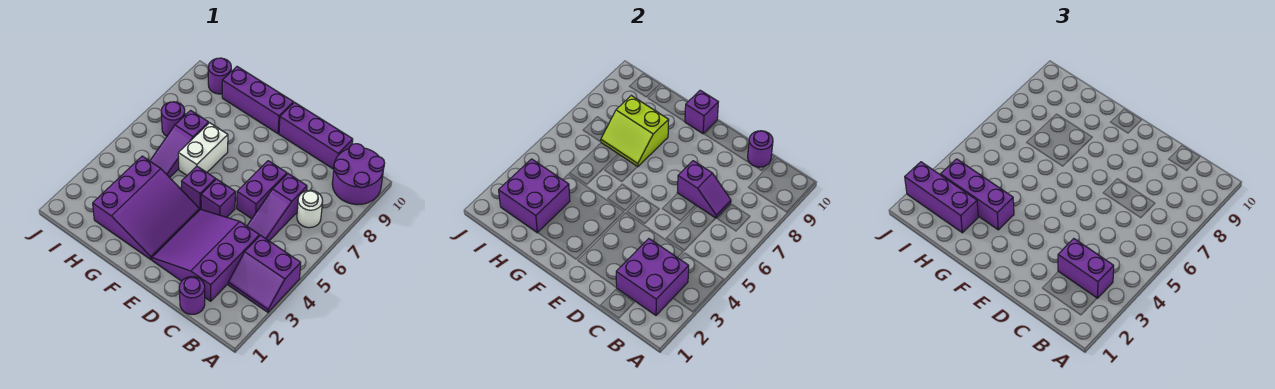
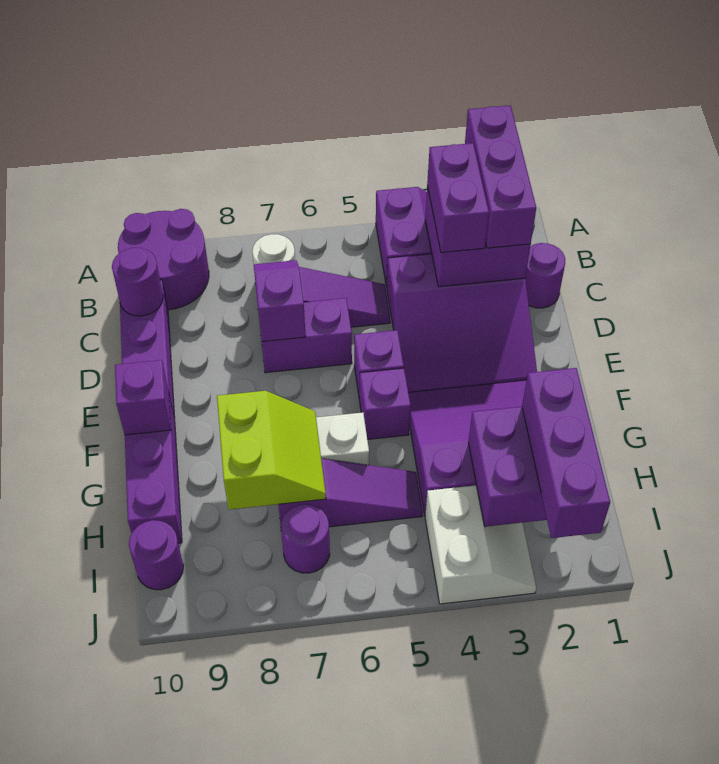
purple brick G3:I3 level 3 -> purple brick A2:C2 level 3
none -> white slope I3:J4 level 1 top 4

